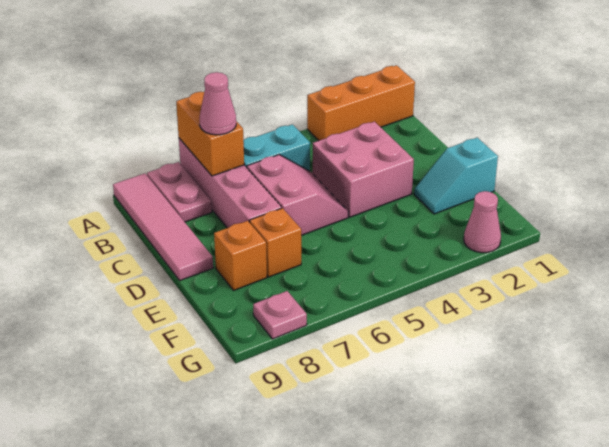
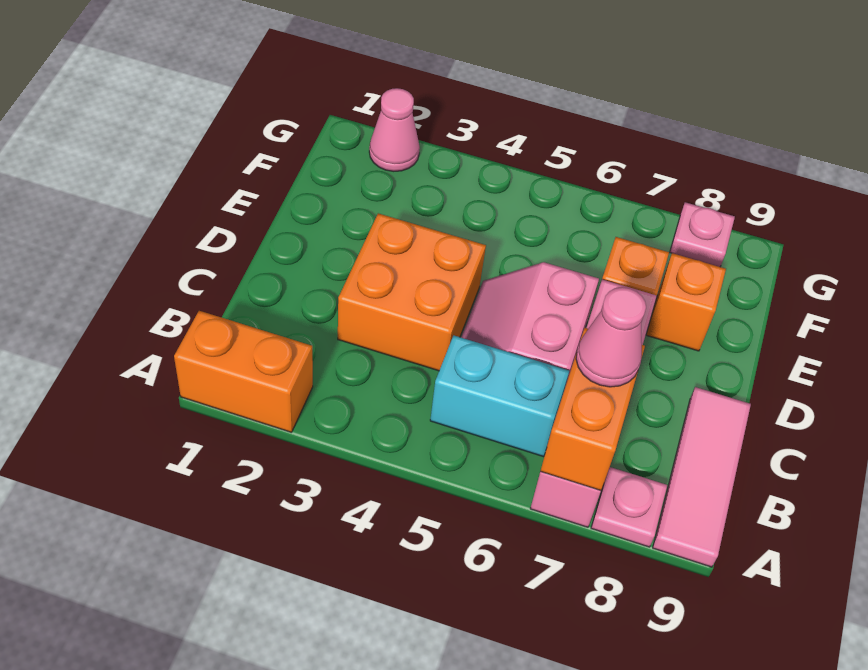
orange brick A1:A3 level 1 -> orange brick A1:A2 level 1
pink plate A8:B8 level 1 -> pink plate A8 level 1
pink tile A9:D9 level 1 -> pink tile A9:C9 level 1
pink brick C3:D4 level 1 -> orange brick C3:D4 level 1
cyan slope E1:E2 level 1 top 1 -> none

